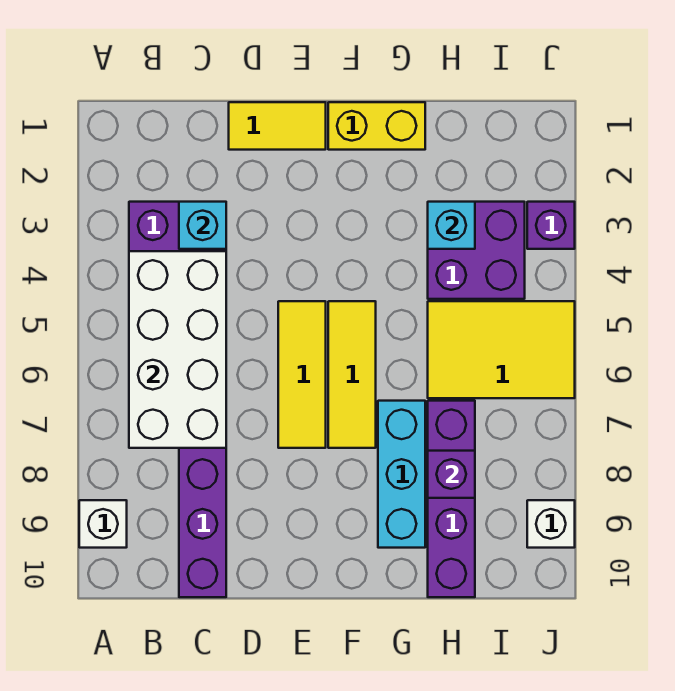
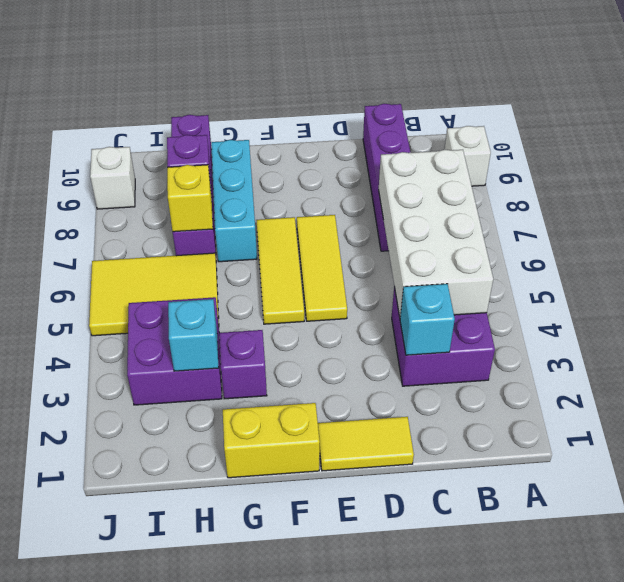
none -> yellow brick H7 level 2
purple brick J3 level 1 -> purple brick G3 level 1

